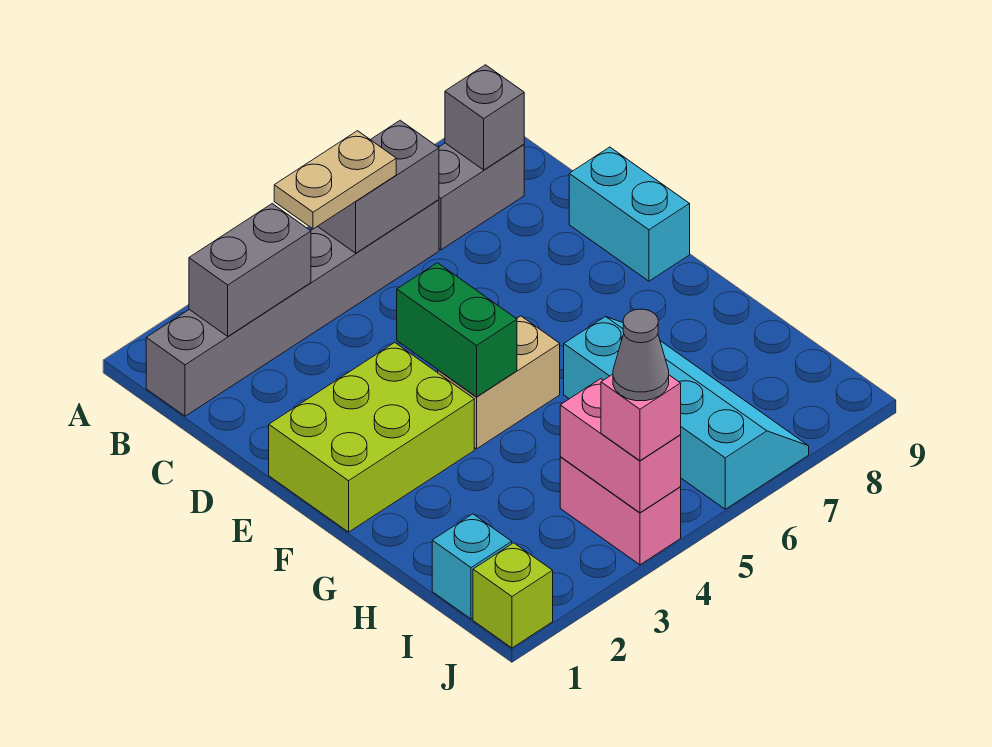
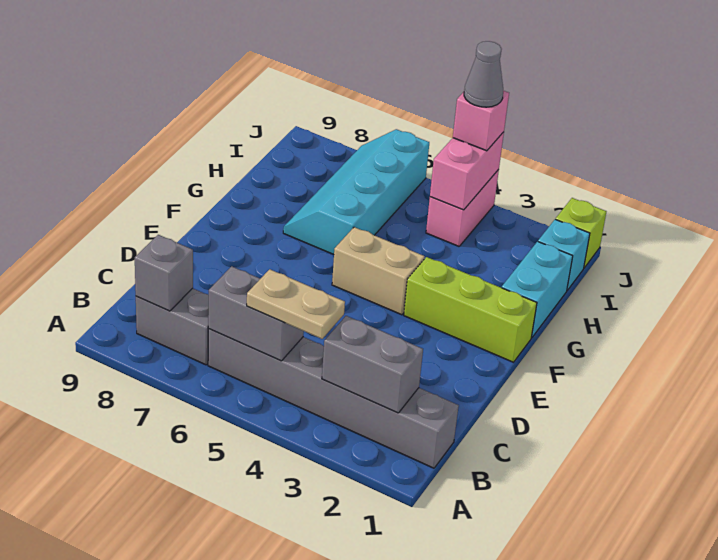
cyan brick D9:E9 level 1 -> cyan brick G1:H1 level 1
lime brick E1:F3 level 1 -> lime brick F1:F3 level 1
green brick E4:F4 level 2 -> none

